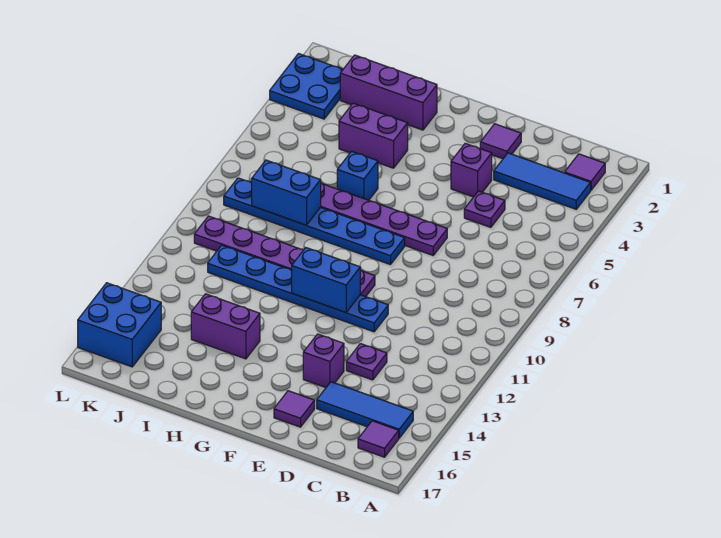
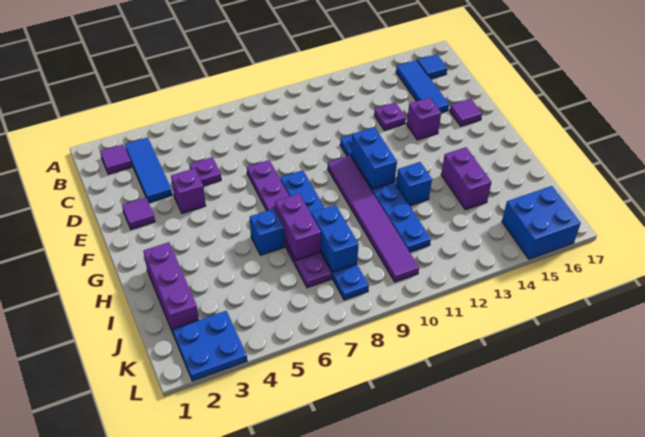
purple tile B16 level 1 -> blue tile B16 level 1
purple plate F10:K10 level 1 -> purple tile F10:K10 level 1
purple brick H4:I4 level 1 -> purple brick H7:I7 level 2
none -> blue brick H12 level 1

